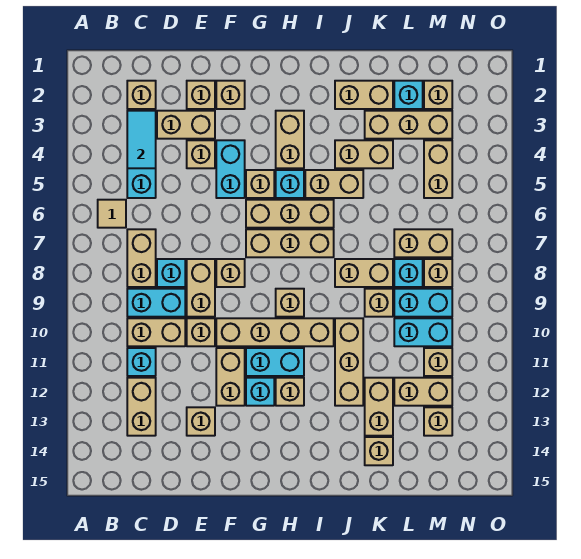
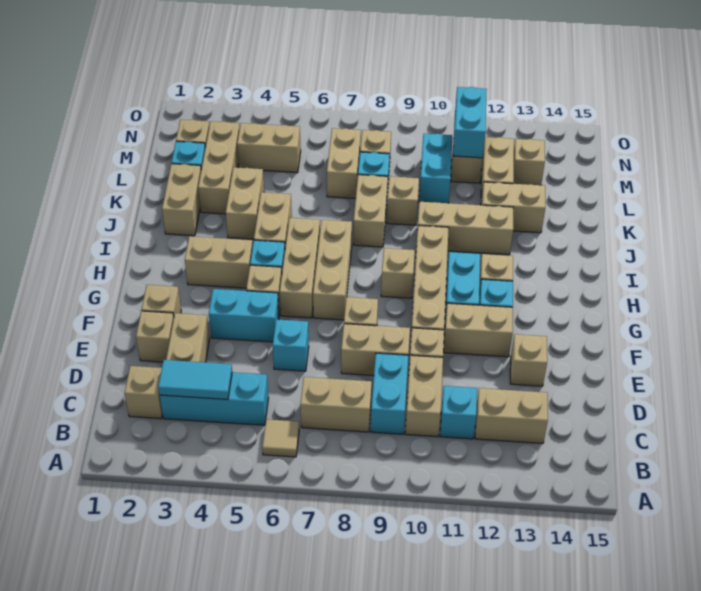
cyan brick D8 level 1 -> cyan brick E6 level 1
tan brick E4 level 1 -> none
tan brick K14 level 1 -> none
cyan brick L9:M9 level 1 -> cyan brick M11:N11 level 2

